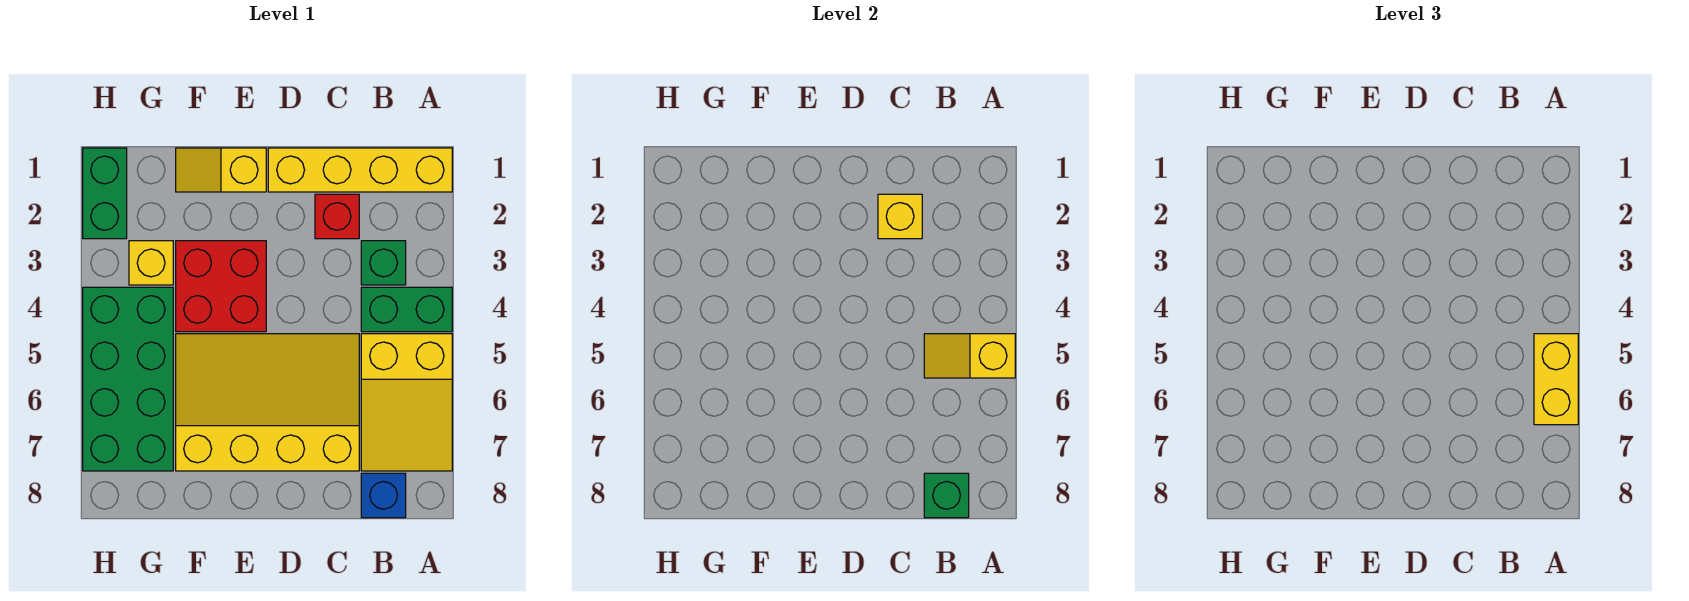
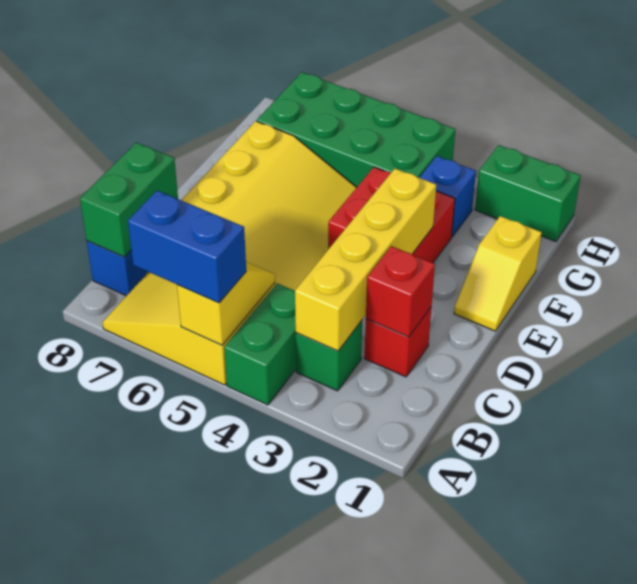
yellow brick A1:D1 level 1 -> yellow brick B3:E3 level 2
yellow brick A5:A6 level 3 -> blue brick A5:A6 level 3
green brick B8 level 2 -> green brick B8:C8 level 2
yellow brick C2 level 2 -> red brick C2 level 2
yellow slope E1:F1 level 1 top E -> yellow slope E1:F1 level 1 top F
yellow brick G3 level 1 -> blue brick G3 level 1

